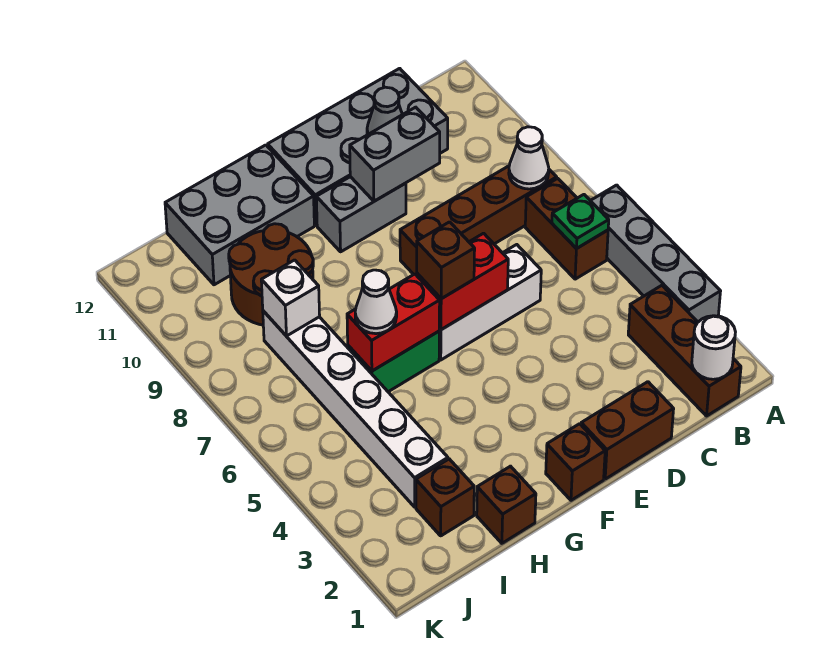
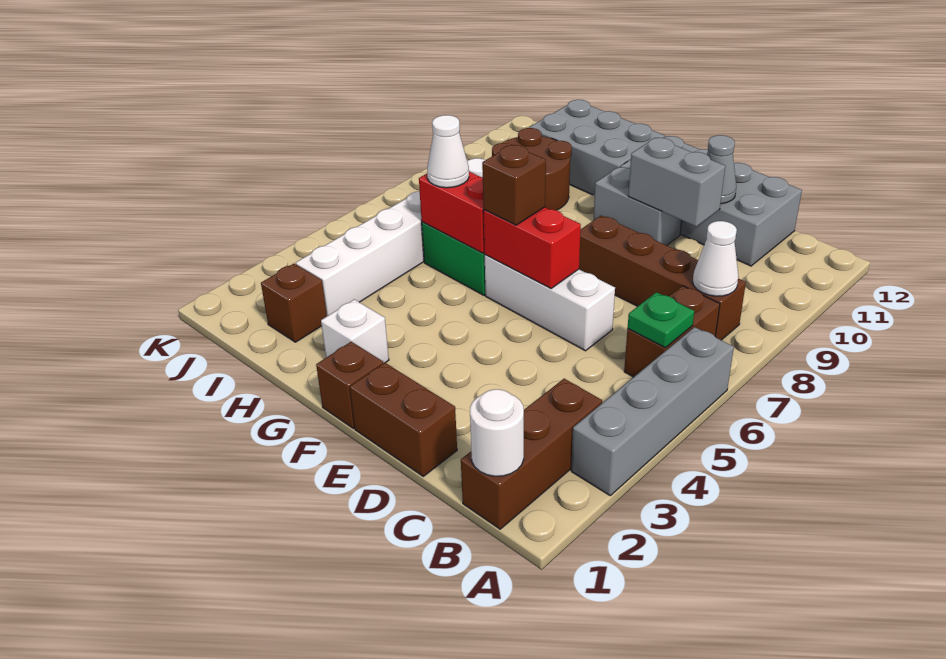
brown brick H1 level 1 -> none
white brick I8 level 2 -> white brick G2 level 1

